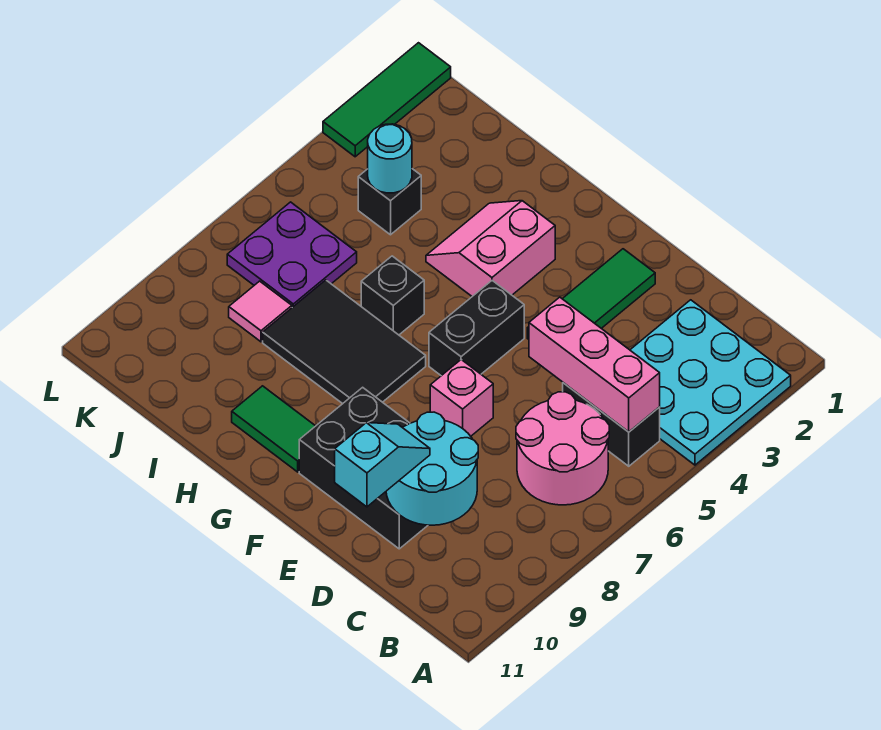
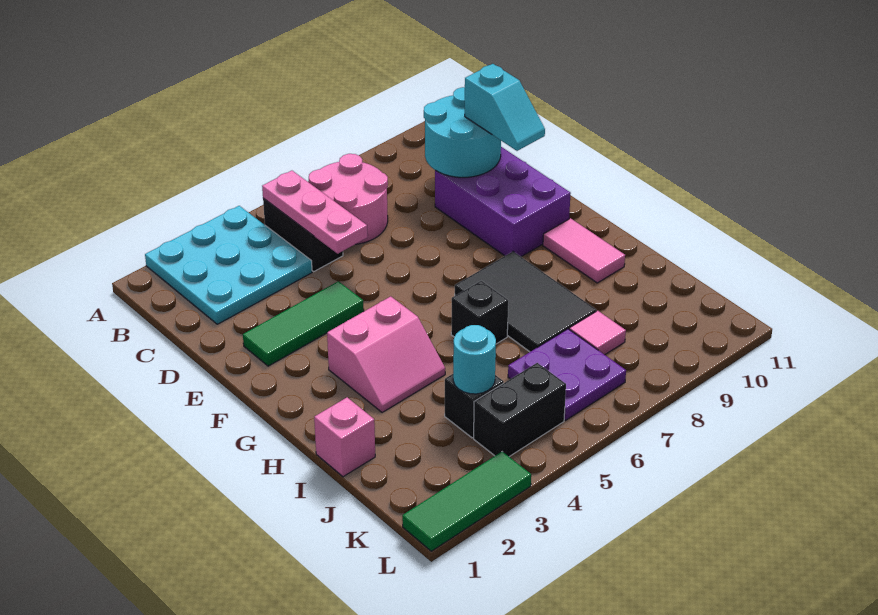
pink brick B5:D5 level 2 -> pink plate B5:D5 level 2
black brick D9:F10 level 1 -> purple brick D9:F10 level 1
cyan slope D10:D11 level 3 top 11 -> cyan slope D10:E10 level 3 top D
pink brick E7 level 1 -> pink brick I1 level 1
black brick F5:F6 level 1 -> black brick K4:K5 level 1
green tile G10:H10 level 1 -> pink tile G10:H10 level 1

